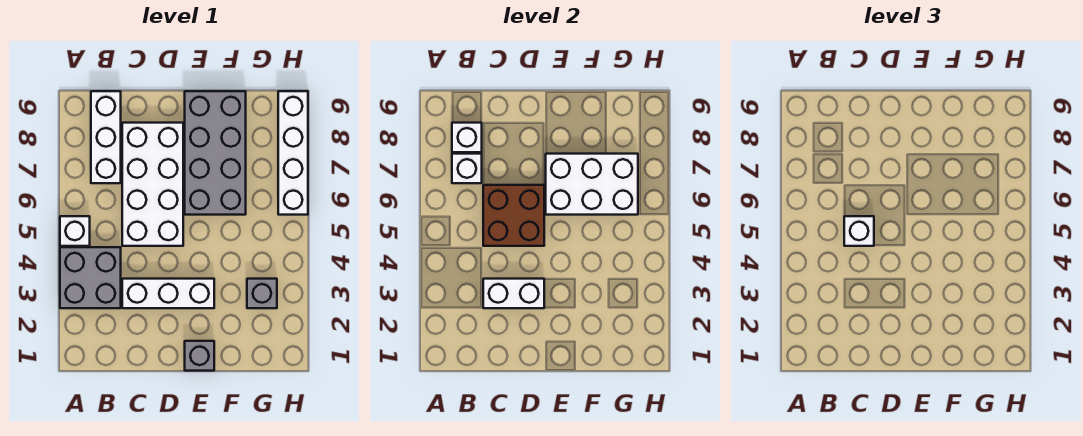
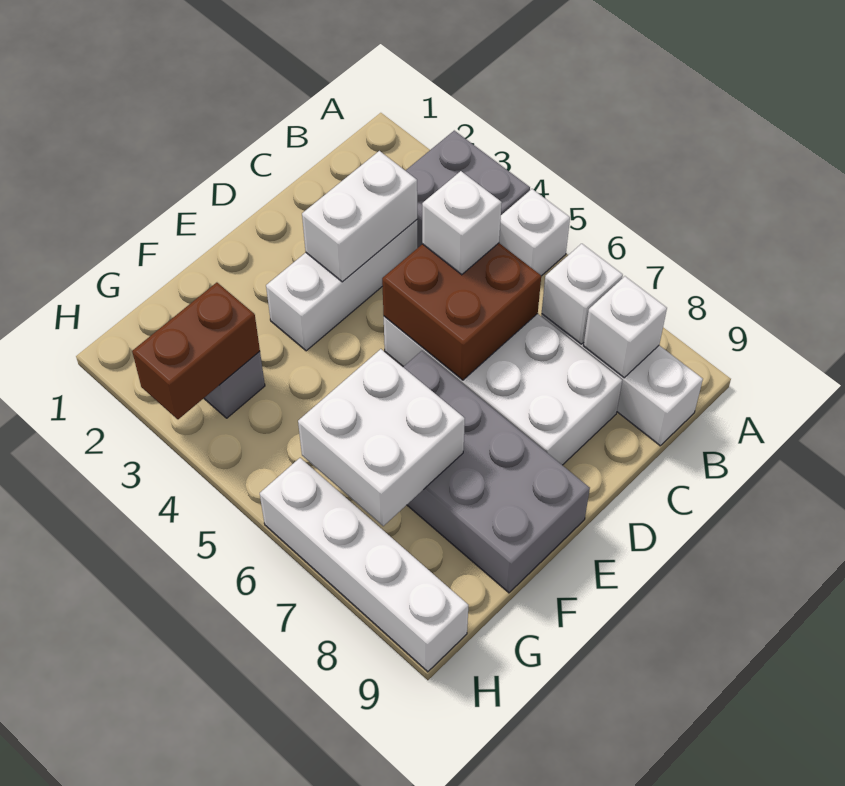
grey brick E1 level 1 -> none
white brick E6:G7 level 2 -> white brick F6:G7 level 2
none -> brown brick G3:H3 level 2

